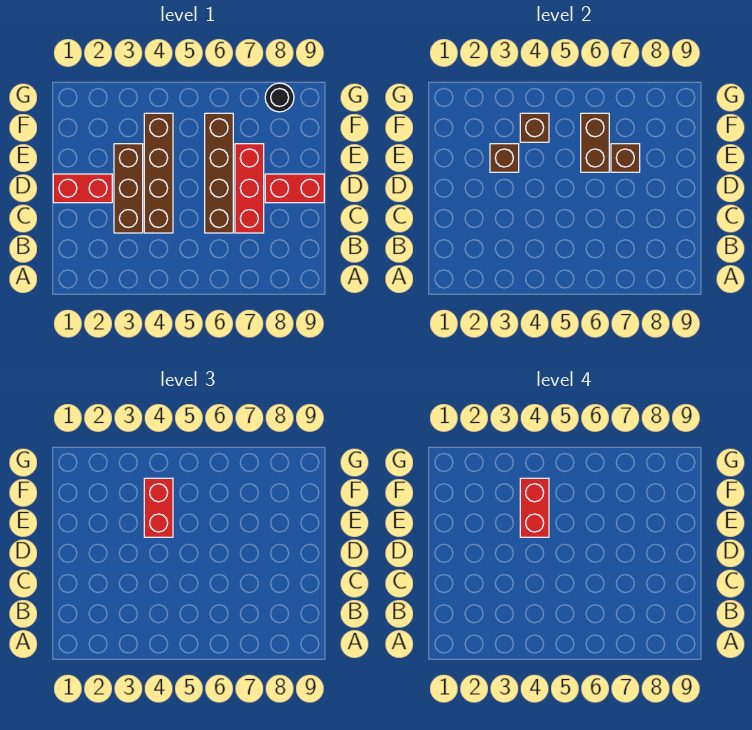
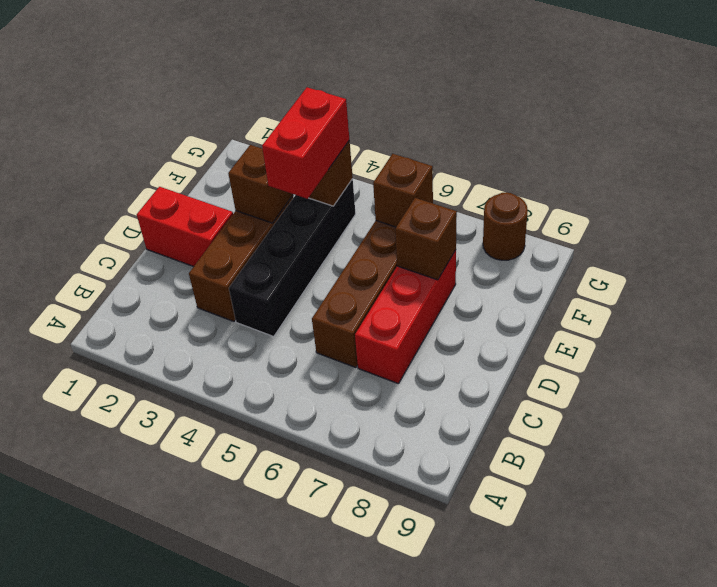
brown brick C4:F4 level 1 -> black brick C4:F4 level 1
red brick D8:D9 level 1 -> none
red brick E4:F4 level 4 -> none
brown brick E6:F6 level 2 -> brown brick F6 level 2
black round brick G8 level 1 -> brown round brick G8 level 1

